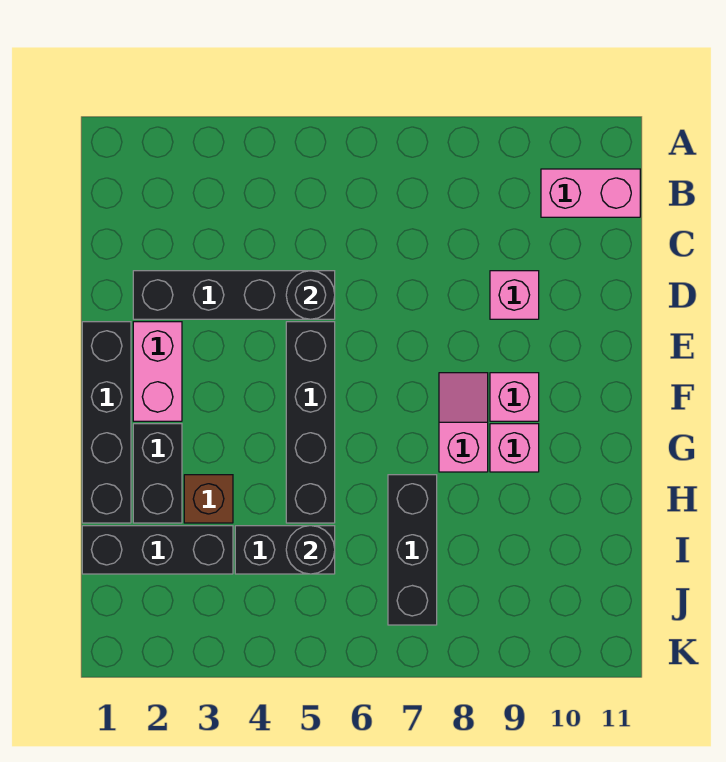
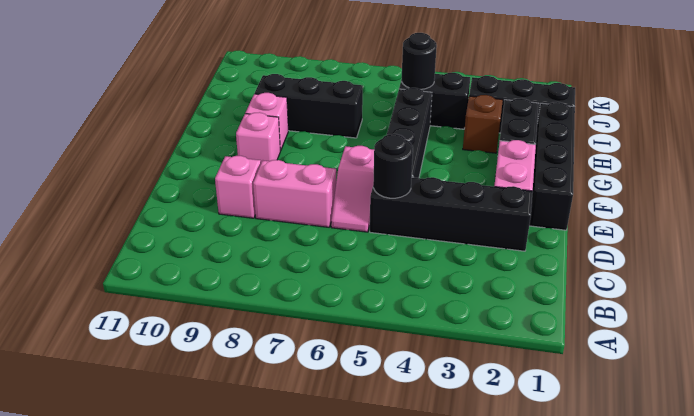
pink brick B10:B11 level 1 -> pink brick D7:D8 level 1
pink slope F8:G8 level 1 top G -> pink slope D6:E6 level 1 top E
black brick H7:J7 level 1 -> black brick H7:H9 level 1

